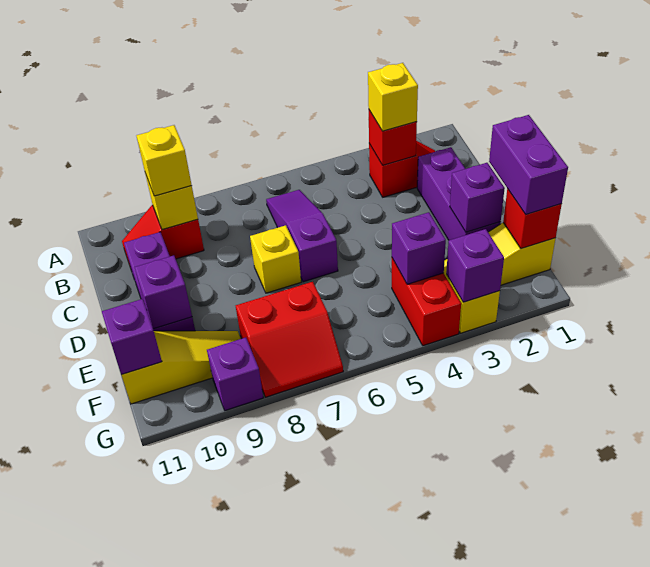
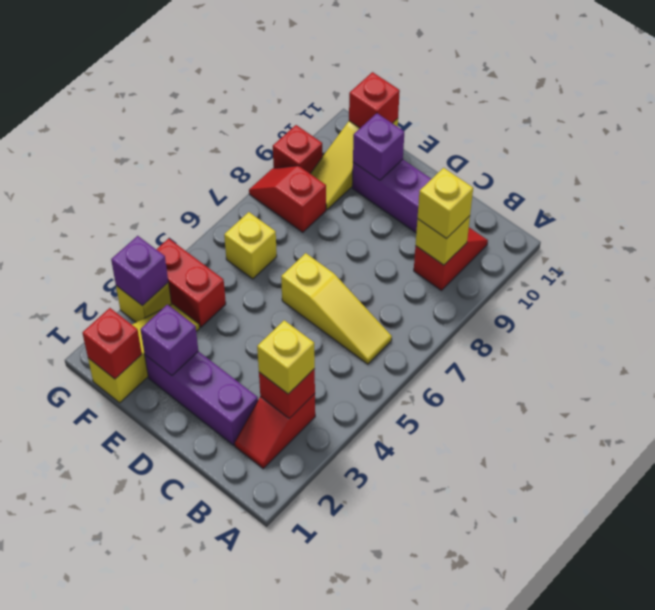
purple slope B6:D6 level 1 top D -> yellow slope B6:D6 level 1 top D
yellow brick D7 level 1 -> yellow brick F6 level 1
purple brick E1:F1 level 3 -> none
purple brick F4 level 2 -> none
red slope F7:G8 level 1 top F -> red slope F8:G8 level 1 top F
purple brick F11 level 2 -> red brick F11 level 2
purple brick G9 level 1 -> red brick G9 level 1

